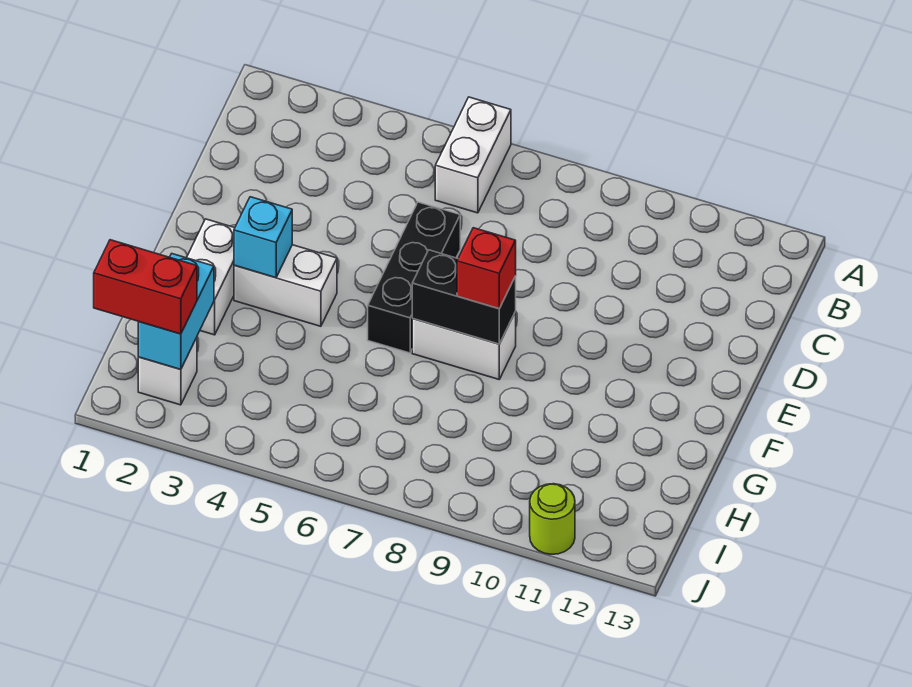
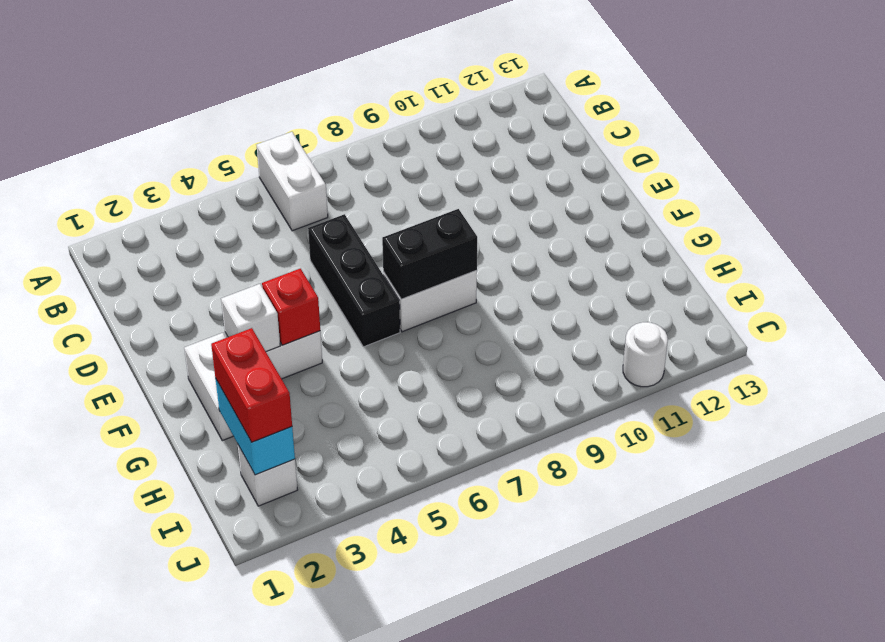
cyan brick F3 level 2 -> white brick F3 level 2
red brick F8 level 3 -> red brick F4 level 2
red brick I1:I2 level 3 -> red brick H2:I2 level 3
lime round brick J11 level 1 -> white round brick J11 level 1

